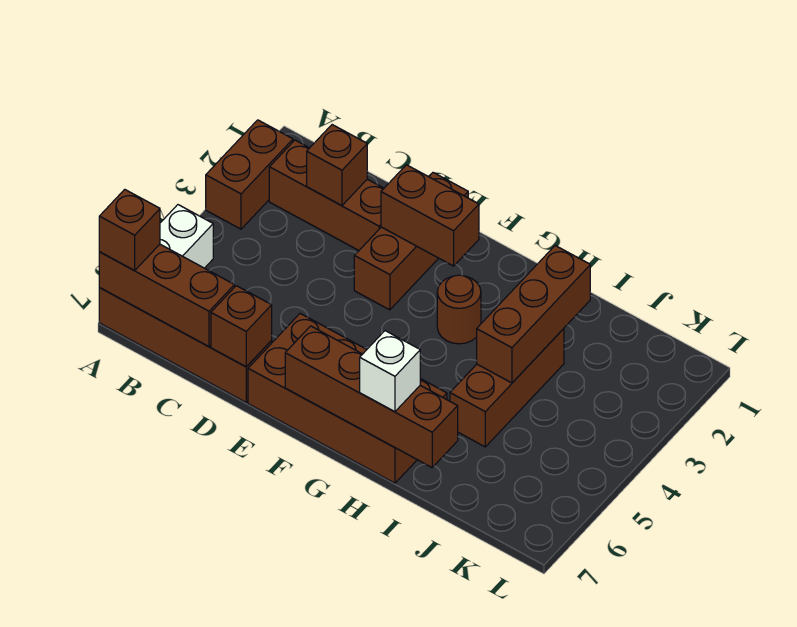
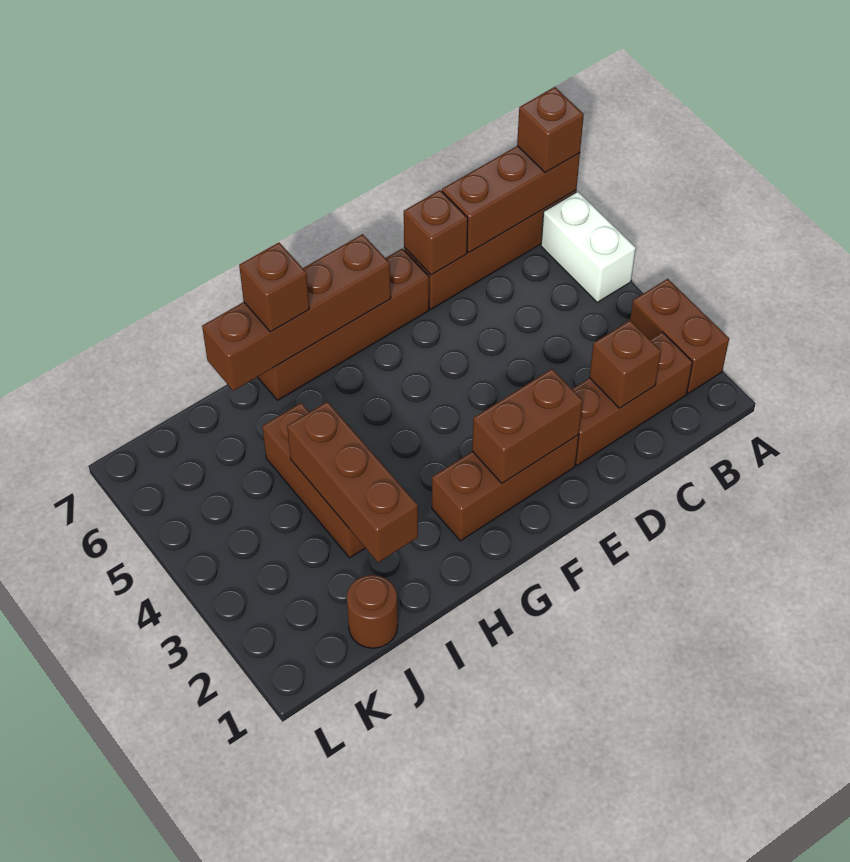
brown brick E1:E3 level 1 -> brown brick E2:G2 level 1
brown brick E6:H7 level 1 -> brown brick E7:H7 level 1
brown round brick G3 level 1 -> brown round brick J1 level 1
white brick H7 level 3 -> brown brick H7 level 3

